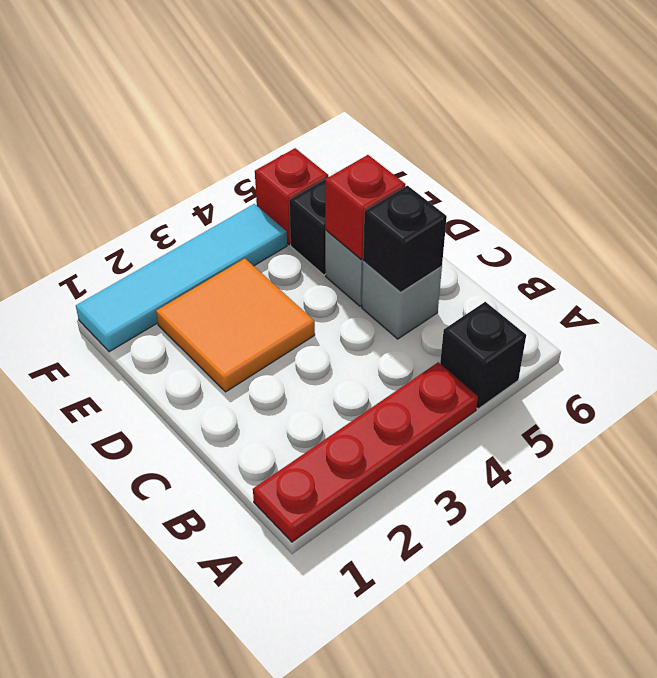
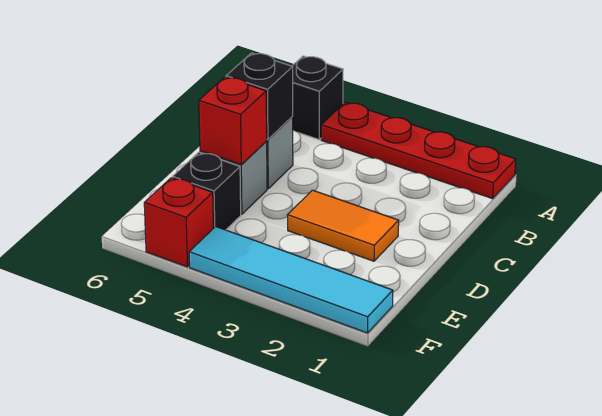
orange tile D2:E3 level 1 -> orange tile D2:D3 level 1

